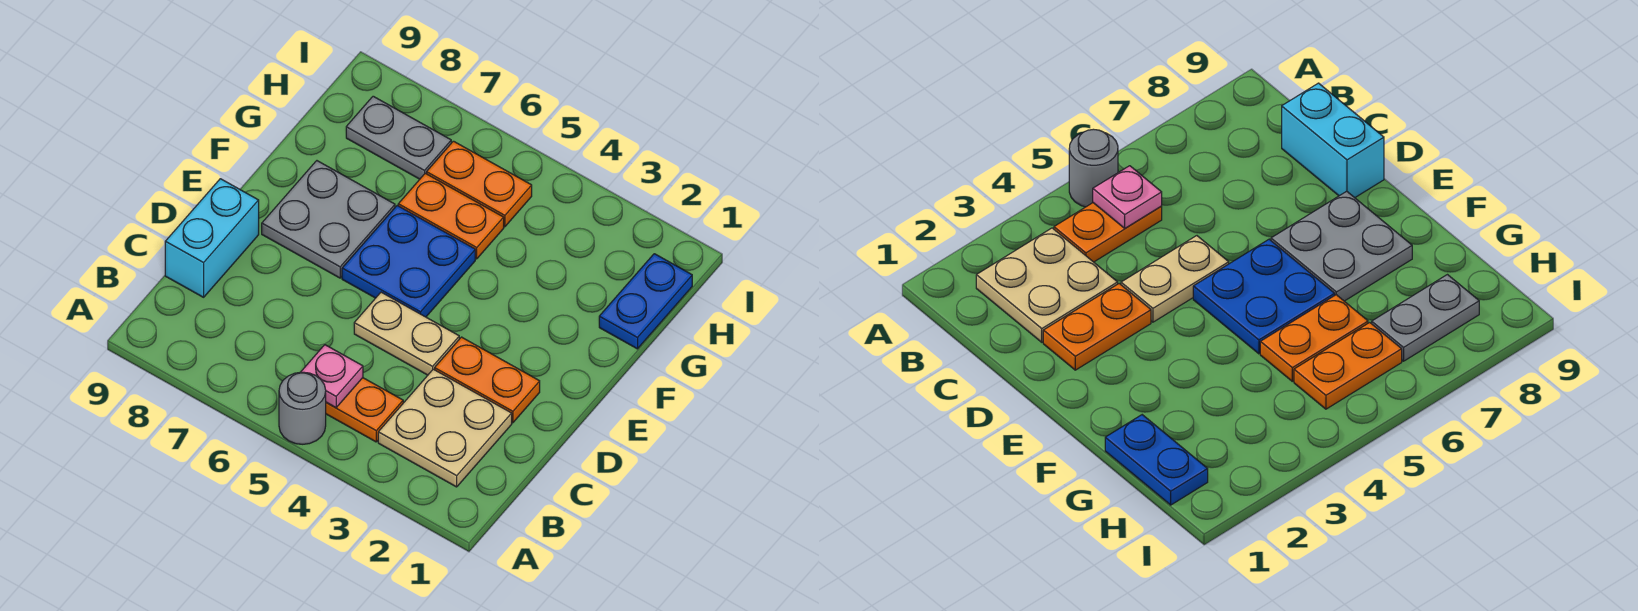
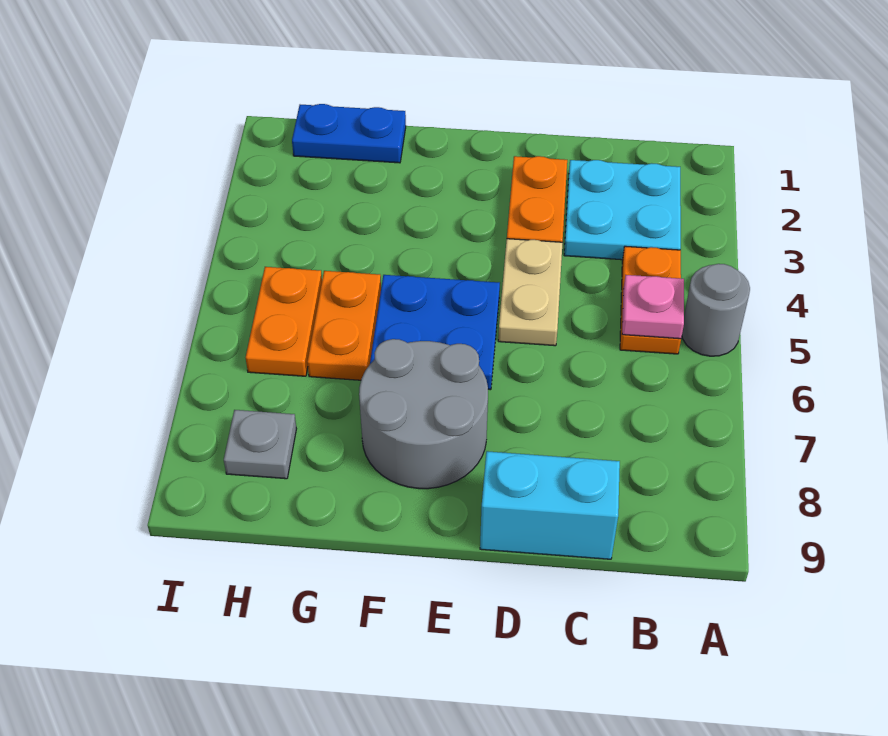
tan plate B2:C3 level 1 -> cyan plate B2:C3 level 1
grey plate E7:F8 level 1 -> grey round brick E7:F8 level 1
grey plate H7:H8 level 1 -> grey plate H8 level 1

